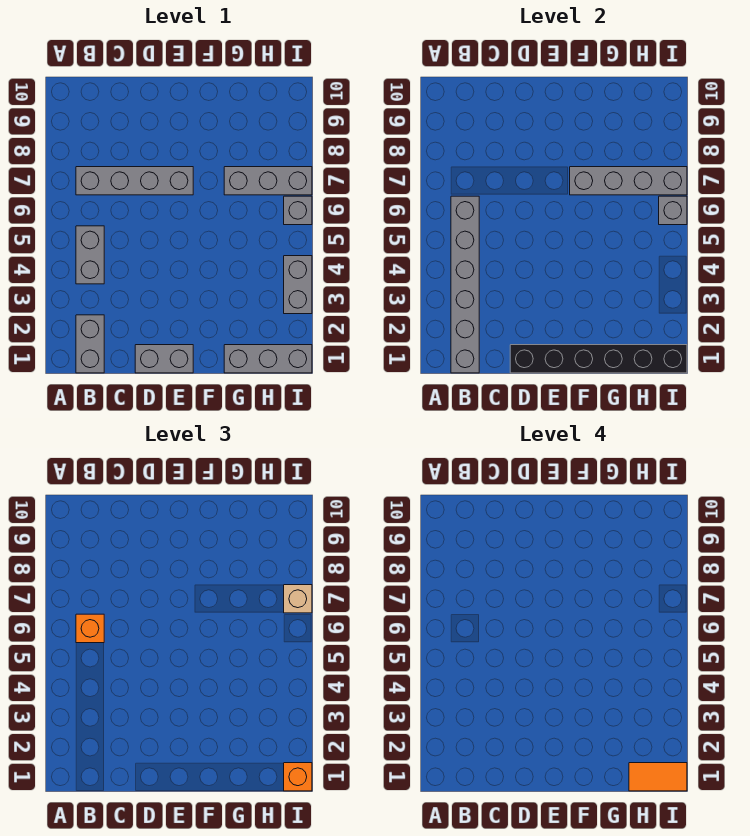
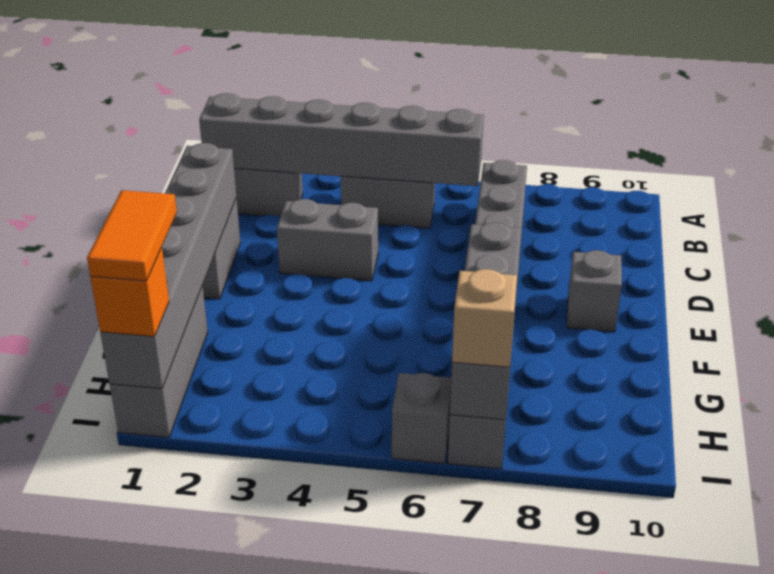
orange brick B6 level 3 -> none
black brick D1:I1 level 2 -> grey brick D1:I1 level 2
grey brick I3:I4 level 1 -> grey brick D3:D4 level 1
grey brick I6 level 2 -> grey brick E9 level 1

